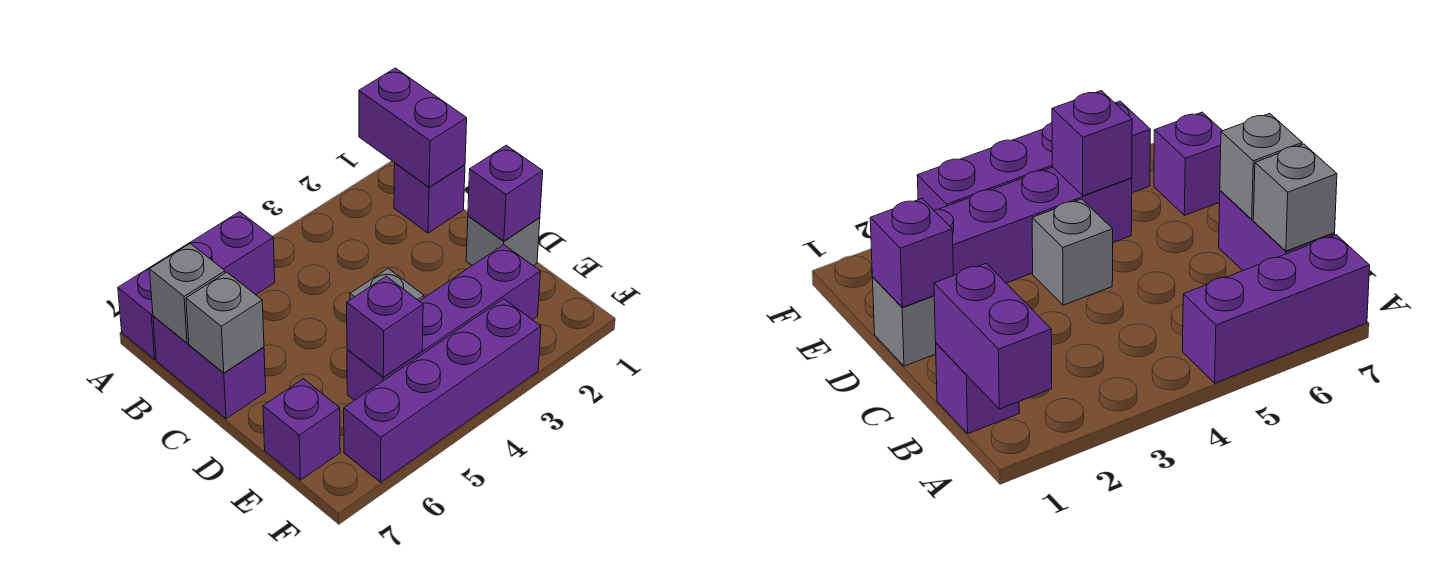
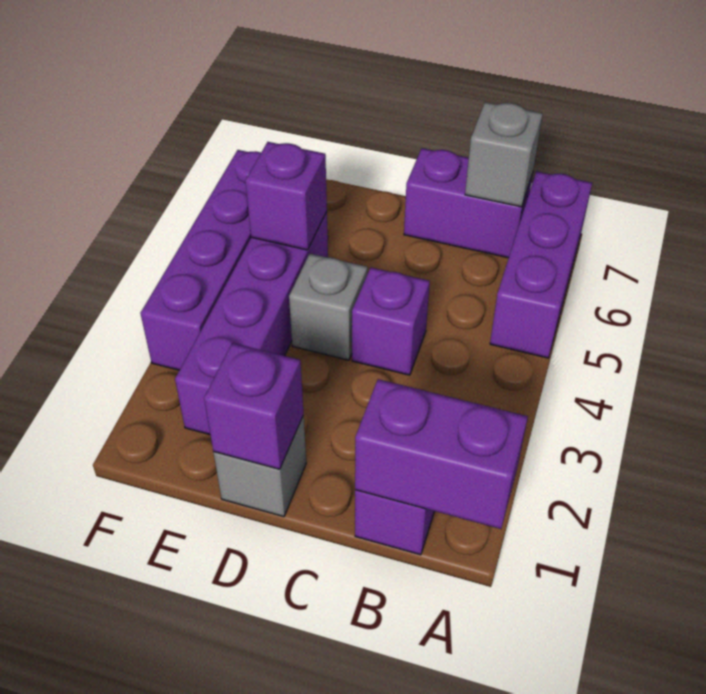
grey brick C7 level 2 -> none
purple brick E7 level 1 -> purple brick C4 level 1

